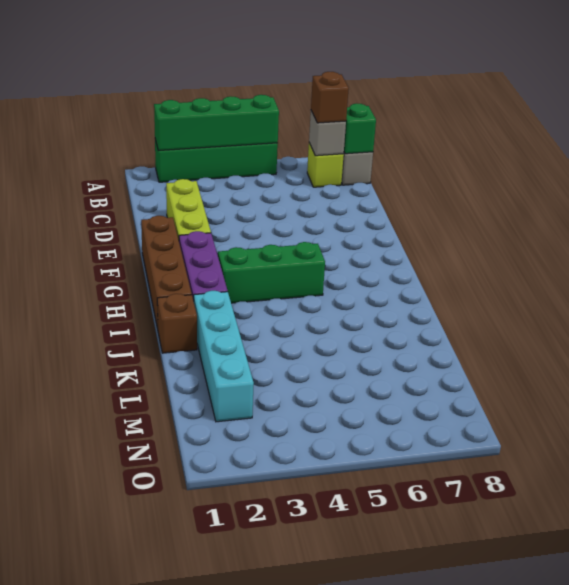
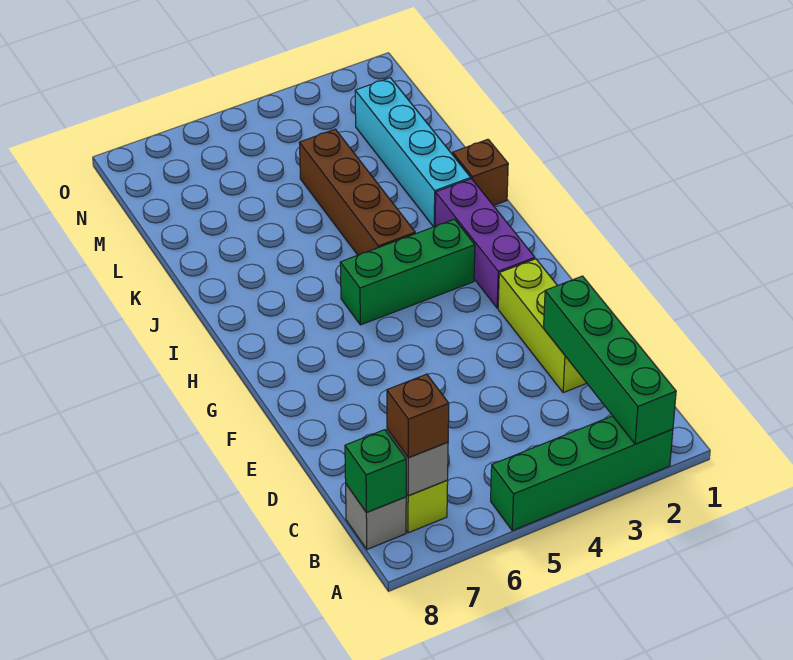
green brick A2:A5 level 2 -> green brick A2:D2 level 2
brown brick F1:I1 level 1 -> brown brick I4:L4 level 1

